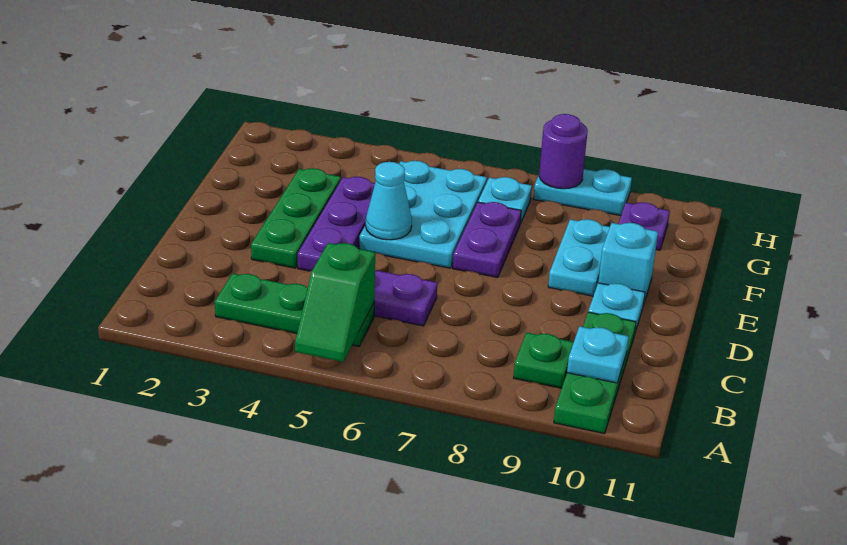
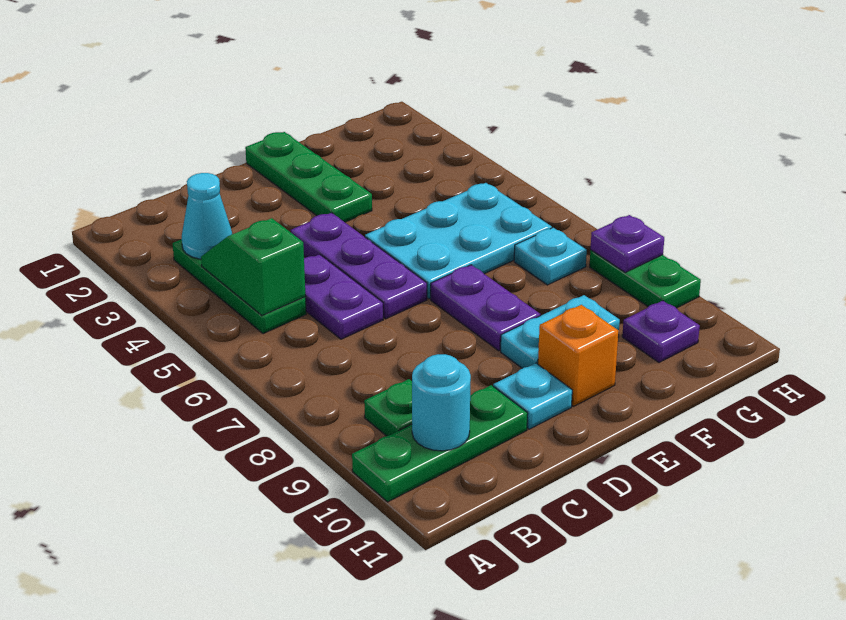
green slope A5:B5 level 2 top B -> green slope B4:B5 level 2 top 5
cyan plate B10 level 2 -> cyan round brick B10 level 2
green plate D3:F3 level 1 -> green plate E1:E3 level 1
purple plate D4:F4 level 1 -> purple plate D4:D6 level 1
cyan cone E5 level 2 -> cyan cone B3 level 2
purple plate E7:F7 level 1 -> purple plate E7:E8 level 1
cyan brick E10 level 1 -> orange brick E10 level 1
cyan plate H8:H9 level 1 -> green plate H8:H9 level 1
purple round brick H8 level 2 -> purple plate H8 level 2

